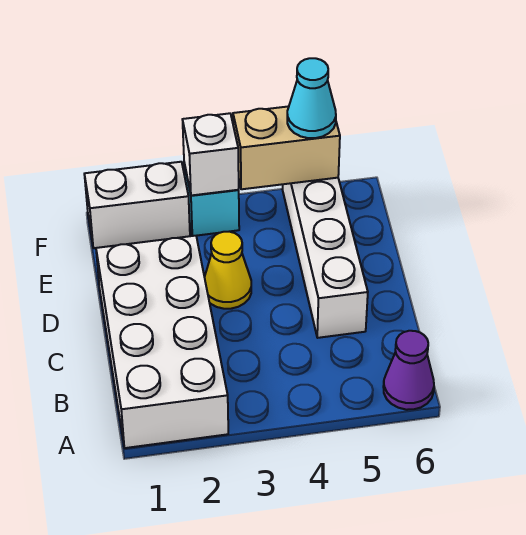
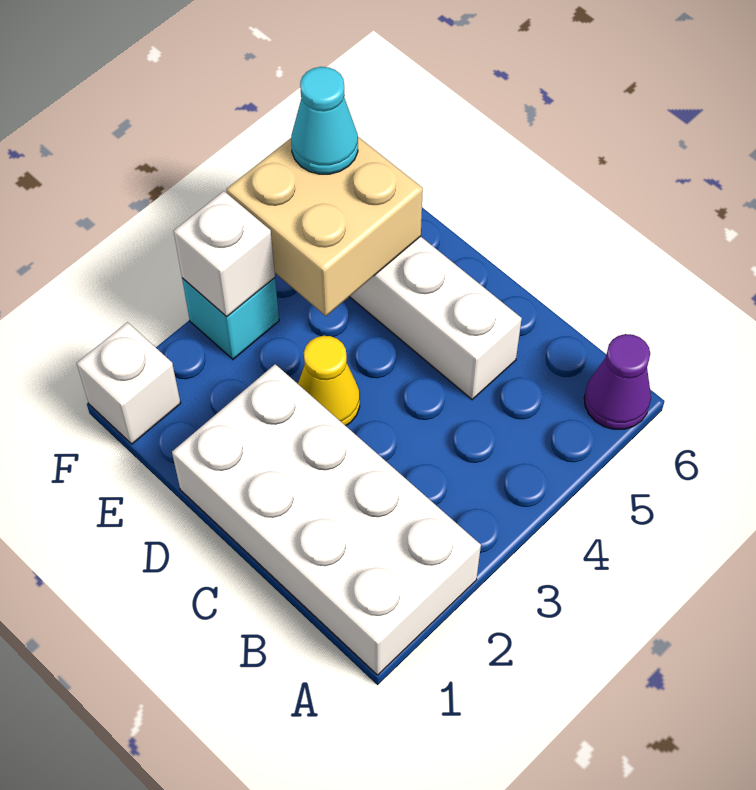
white brick F1:F2 level 1 -> white brick F1 level 1
tan brick F4:F5 level 2 -> tan brick E4:F5 level 2

